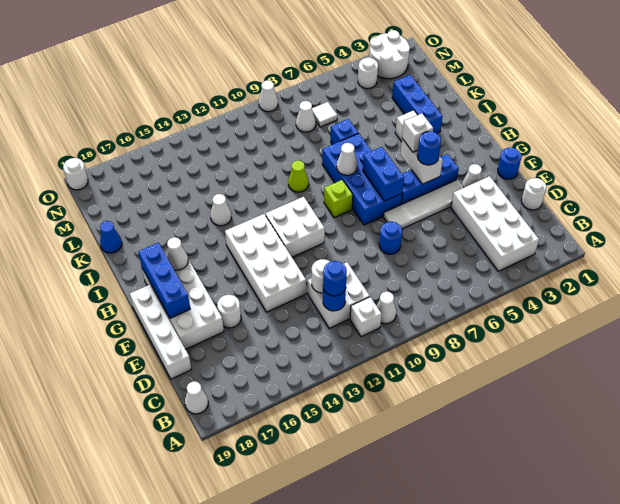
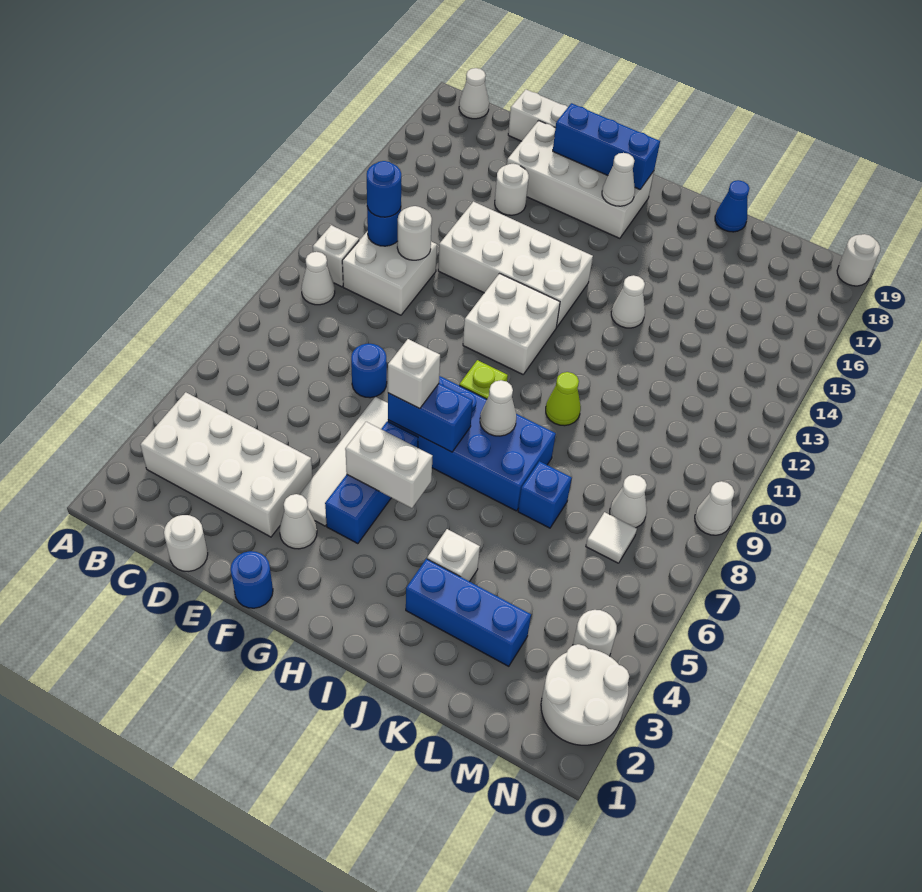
blue round brick G5 level 3 -> none
white brick H5 level 3 -> white brick G7 level 3

